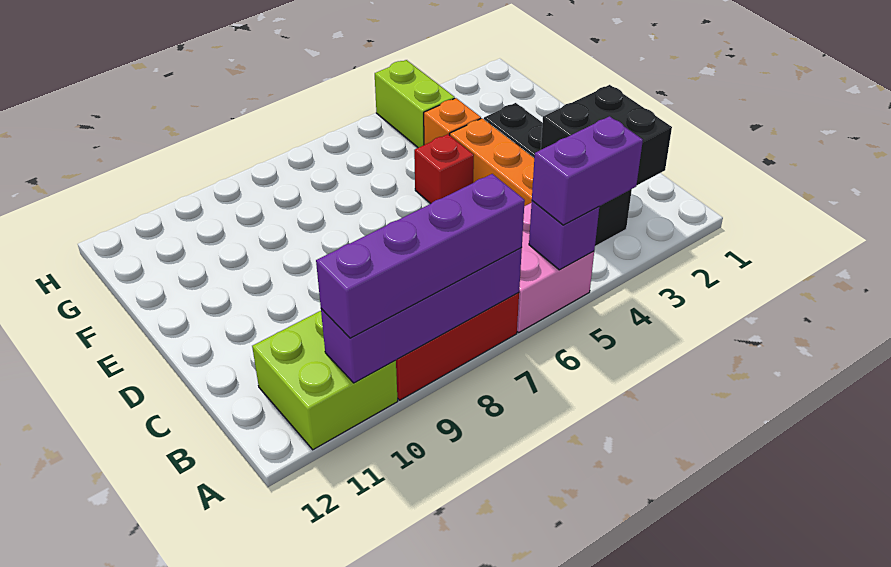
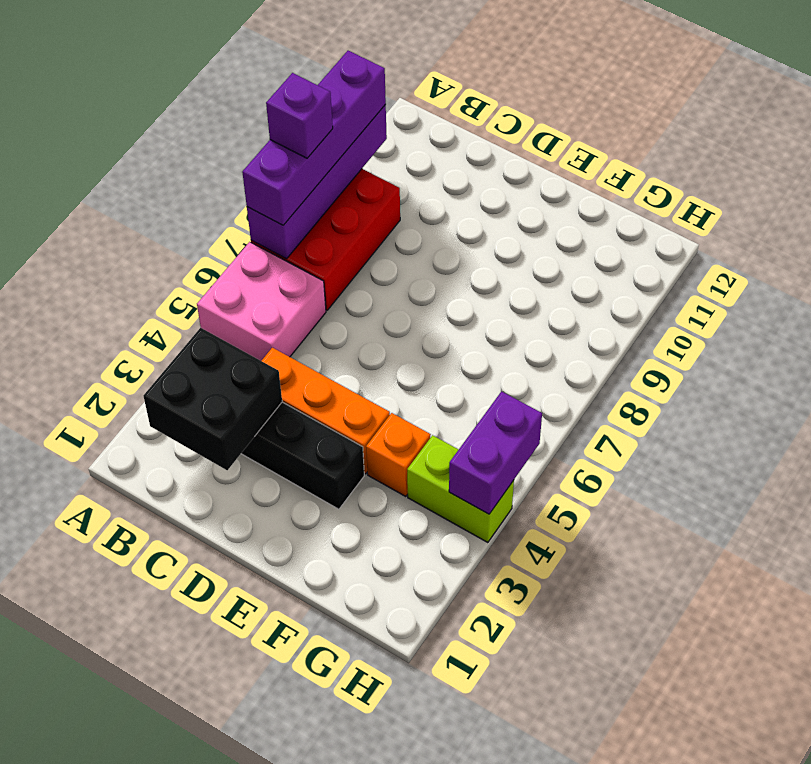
purple brick A4:A5 level 3 -> purple brick H4:H5 level 2
purple brick A5 level 2 -> purple brick A8 level 4
lime brick A10:B11 level 1 -> none
red brick E5 level 1 -> none

